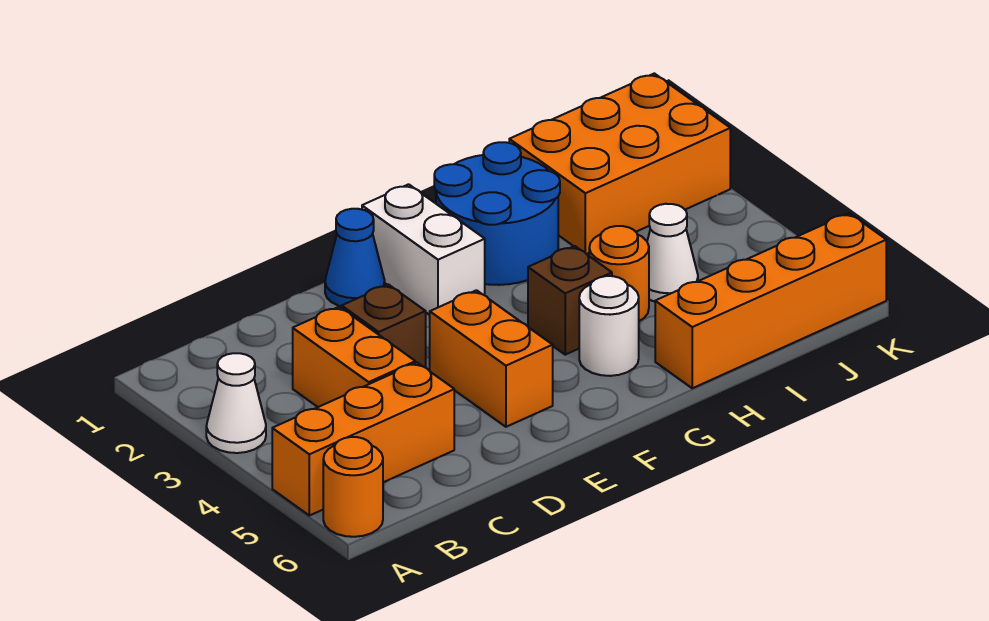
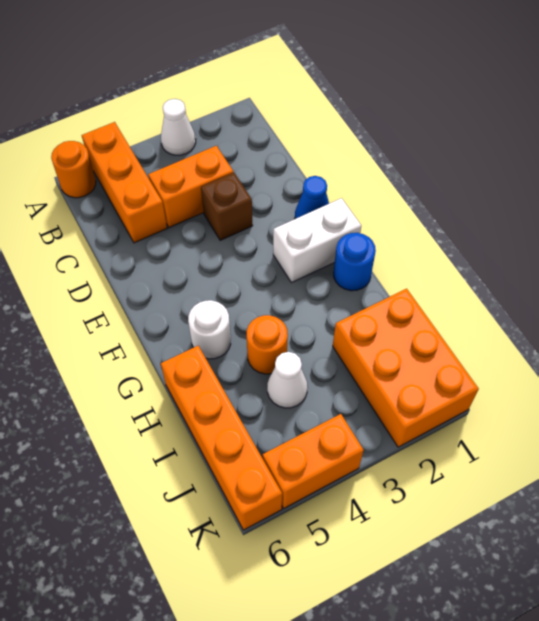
orange brick E4:E5 level 1 -> orange brick K4:K5 level 1
blue round brick G1:H2 level 1 -> blue round brick G1 level 1
brown brick G4 level 1 -> none

